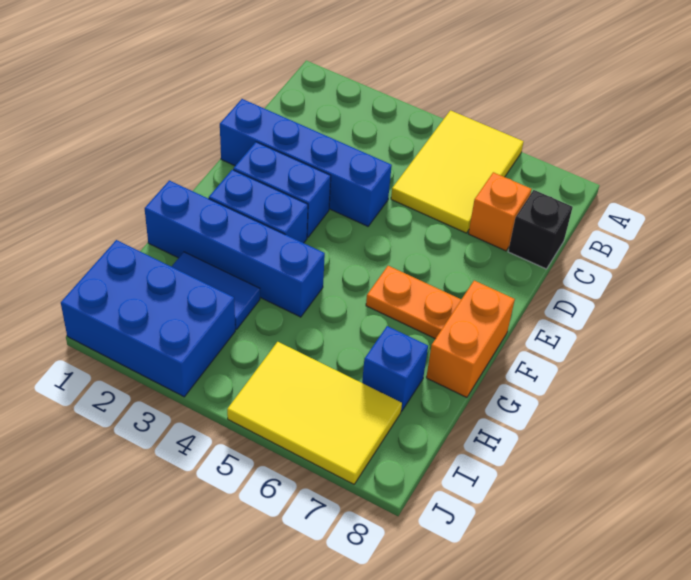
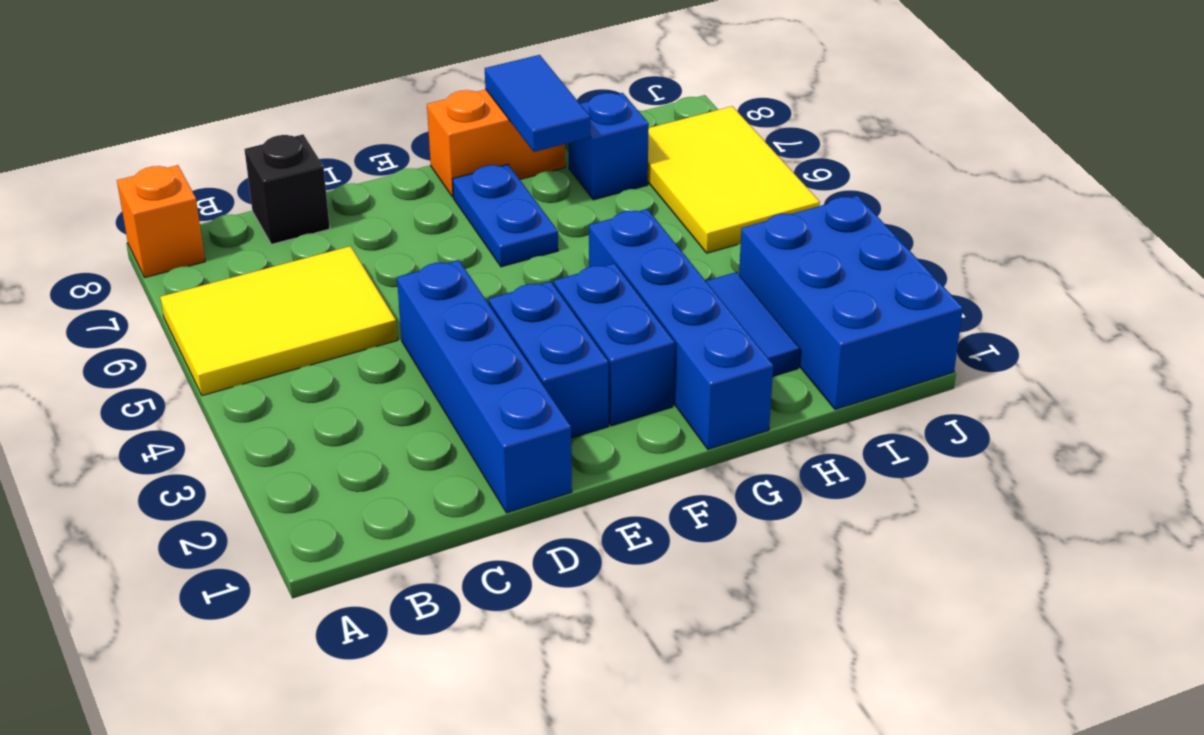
orange brick C7 level 1 -> orange brick A8 level 1
orange plate F6:F7 level 1 -> blue plate F6:F7 level 1
none -> blue tile G7:G8 level 2

